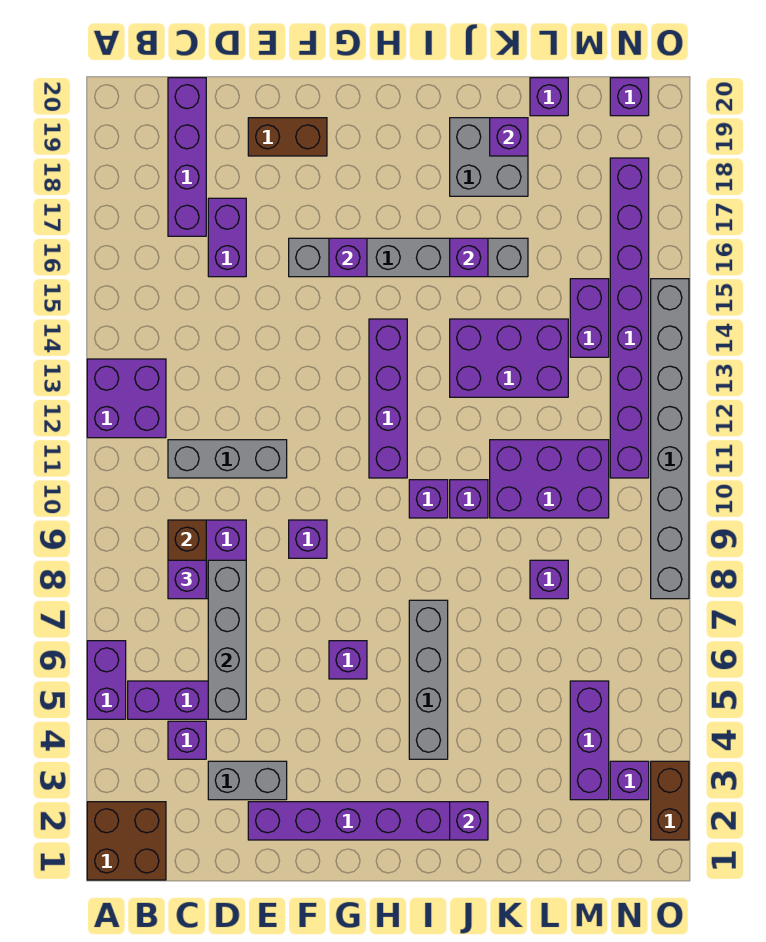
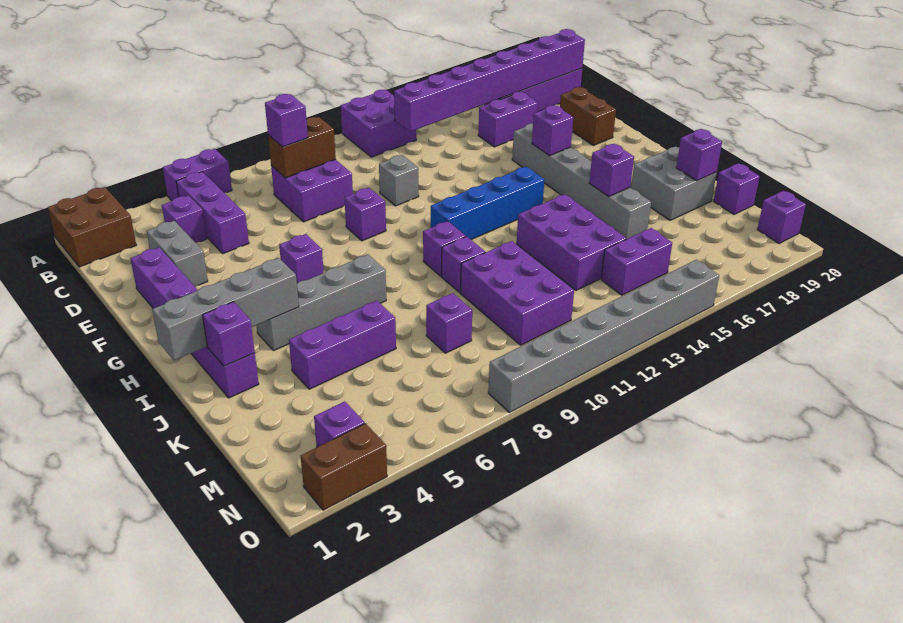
grey brick C11:E11 level 1 -> grey brick E11 level 1
grey brick D5:D8 level 2 -> grey brick I1:I4 level 2
purple brick H11:H14 level 1 -> blue brick H11:H14 level 1
purple brick M3:M5 level 1 -> purple brick K4:K6 level 1
purple brick N11:N18 level 1 -> purple brick C13:C20 level 2

